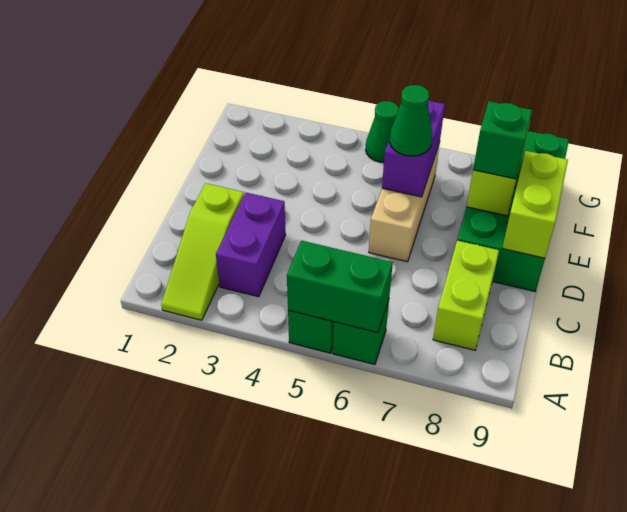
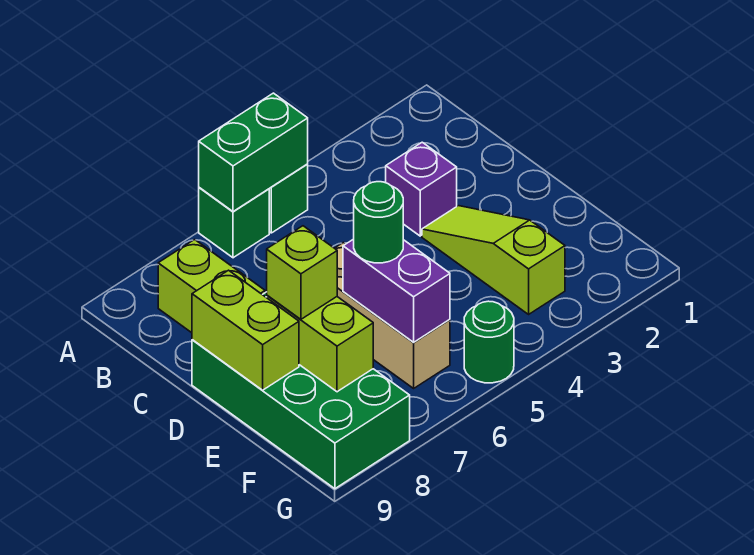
lime slope A2:C2 level 1 top C -> lime slope D3:F3 level 1 top F
purple brick B3:C3 level 1 -> purple brick C3 level 1
green cone E6 level 3 -> green round brick E6 level 3
green brick E8 level 3 -> lime brick E8 level 3
green cone G5 level 1 -> green round brick G5 level 1

